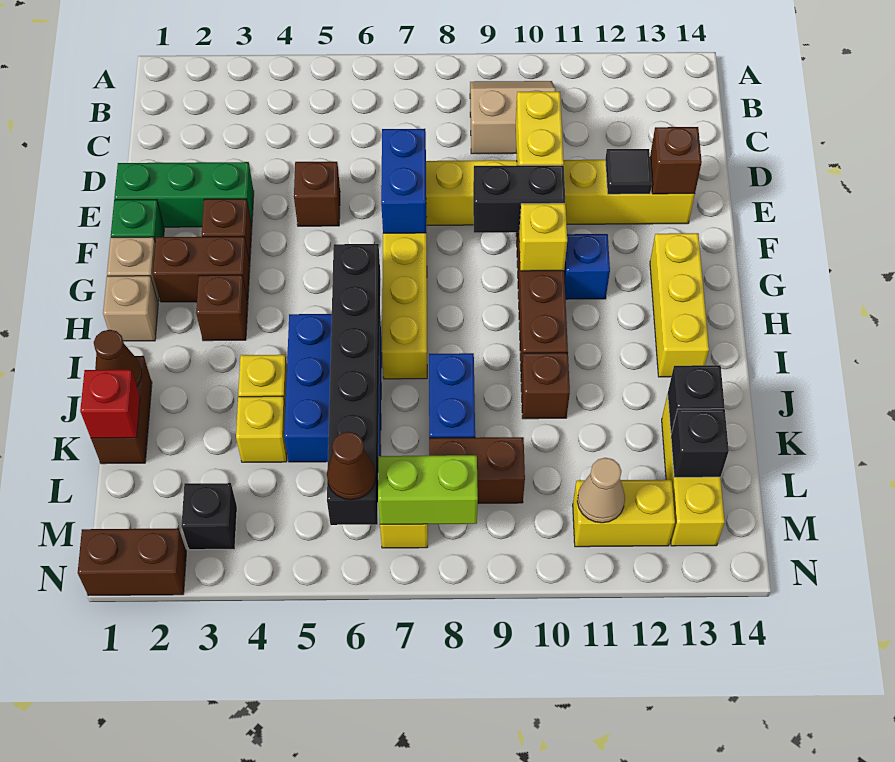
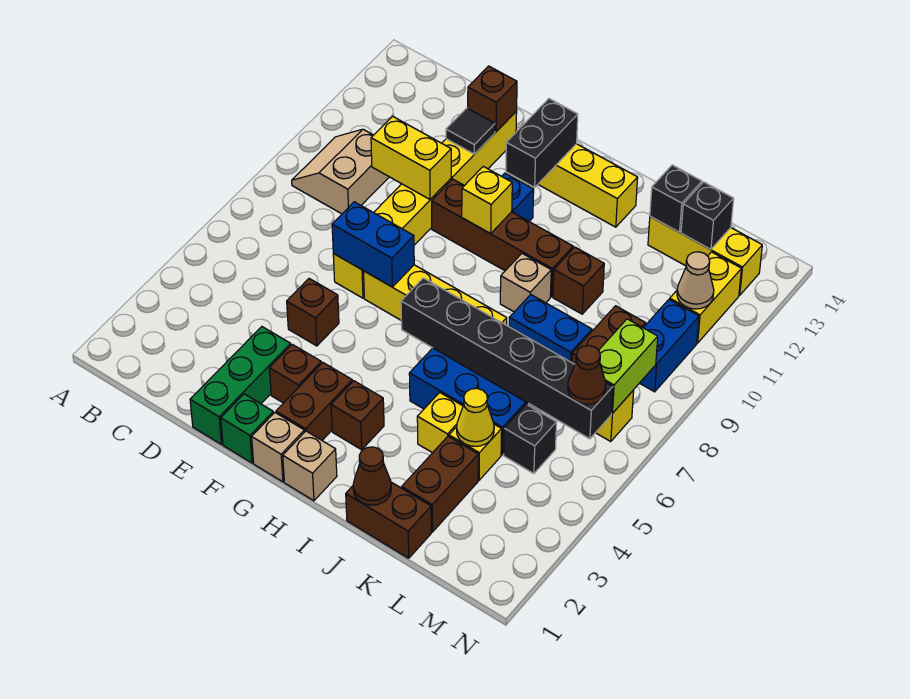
black brick F9:F10 level 2 -> black brick G12:G13 level 2
none -> tan brick I9 level 1
red brick K1 level 2 -> none
none -> yellow cone K4 level 2
black brick M3 level 1 -> black brick L5 level 1
none -> blue brick M9:M10 level 1
brown brick N1:N2 level 1 -> brown brick K2:K3 level 1

